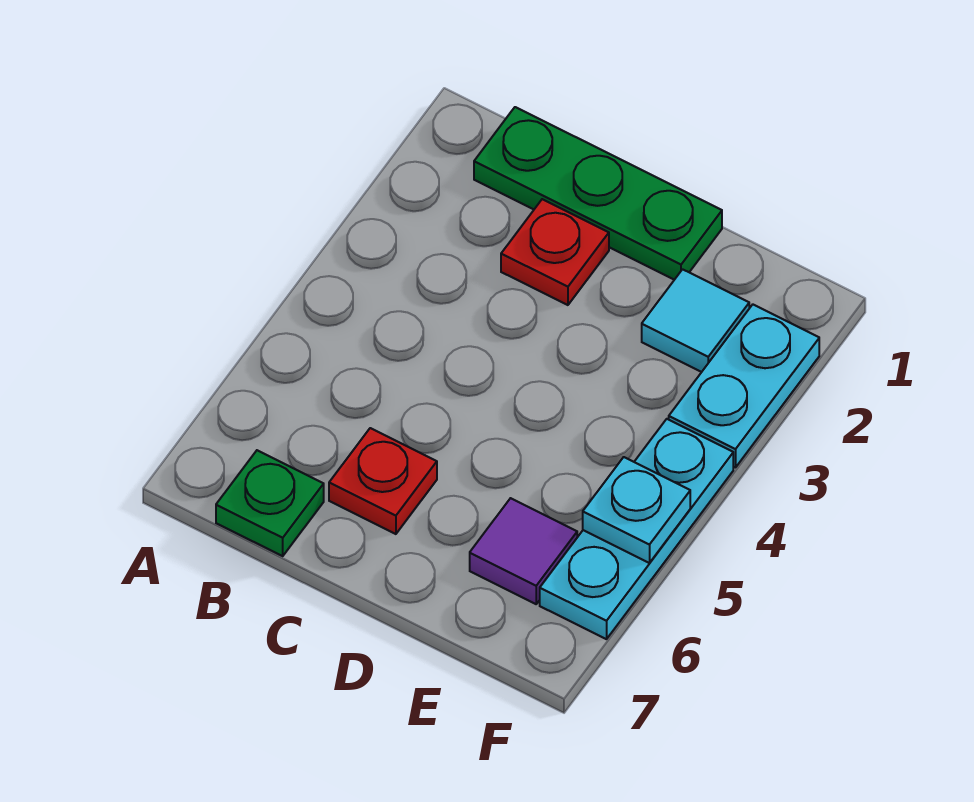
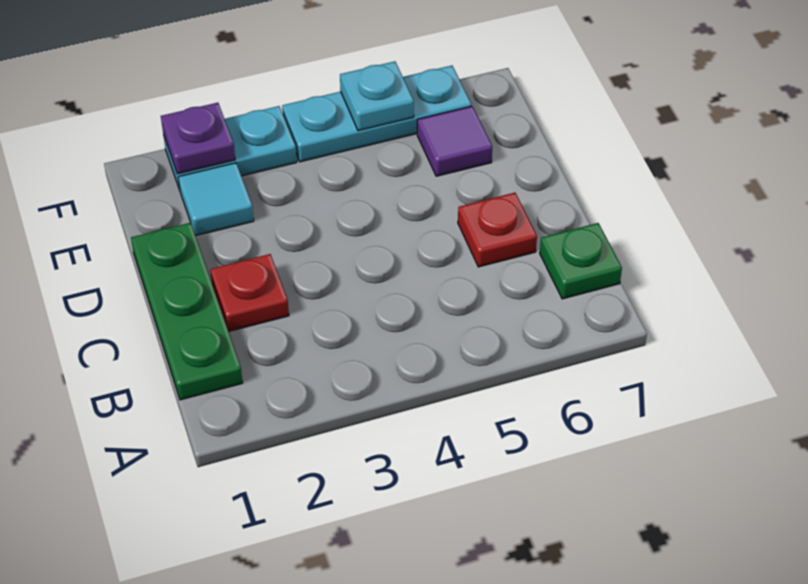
none -> purple plate F2 level 2

